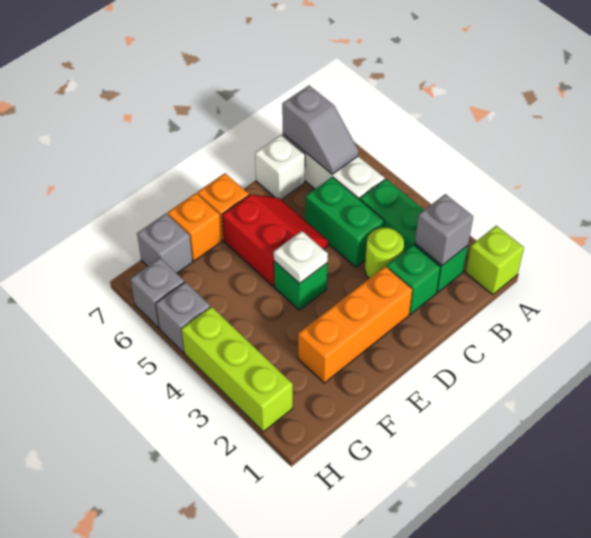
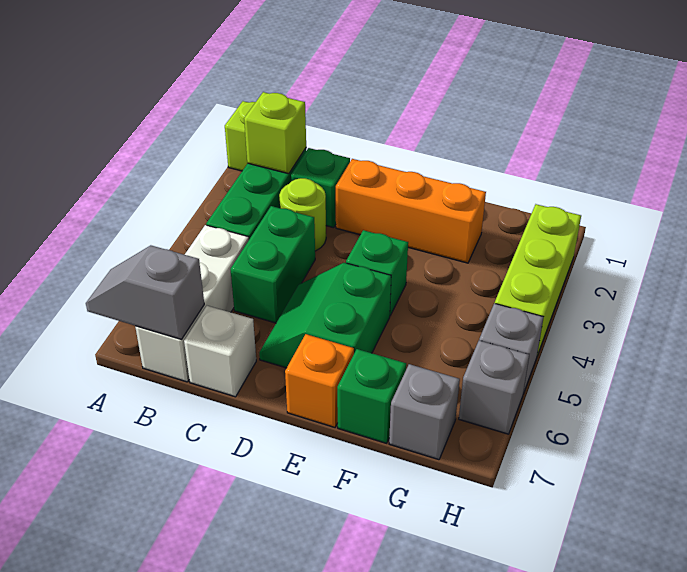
grey brick B2 level 2 -> lime brick B2 level 2
grey slope B6:B7 level 2 top 7 -> grey slope A7:B7 level 2 top B
red slope D5:E6 level 1 top E -> green slope D5:E6 level 1 top E
white plate E4 level 2 -> none
orange brick F7 level 1 -> green brick F7 level 1

